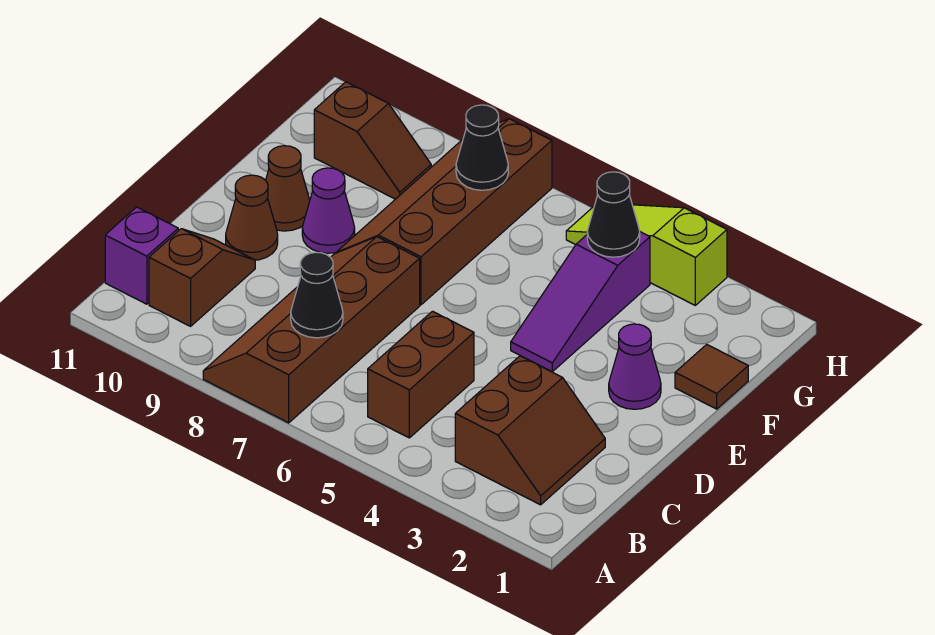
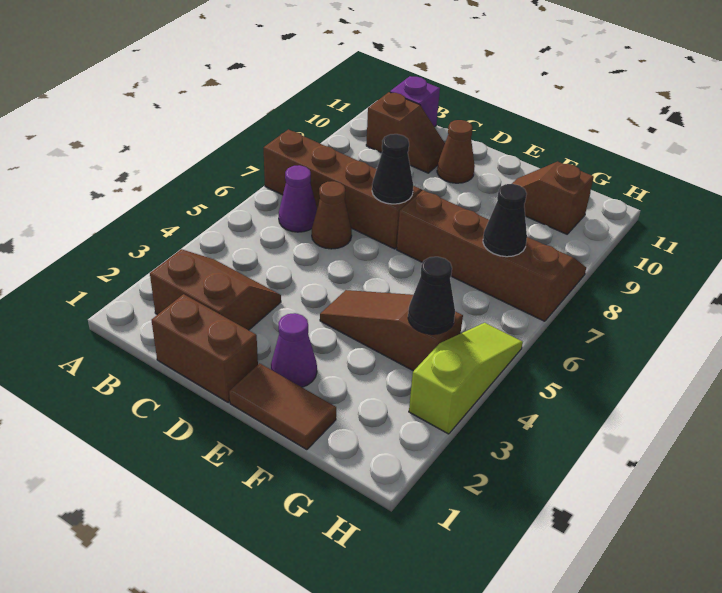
brown slope B2:C3 level 1 top 3 -> brown slope B2:C3 level 1 top 2
brown brick B5:C5 level 1 -> brown brick C1:D1 level 1
black cone B7 level 2 -> black cone D7 level 2
purple slope E4:G4 level 1 top G -> brown slope E4:G4 level 1 top G
purple cone E9 level 1 -> purple cone B6 level 1
brown cone E10 level 1 -> brown cone C6 level 1
brown tile F1 level 1 -> brown tile E1:F1 level 1
brown slope G9:G10 level 1 top 10 -> brown slope F10:G10 level 1 top G

